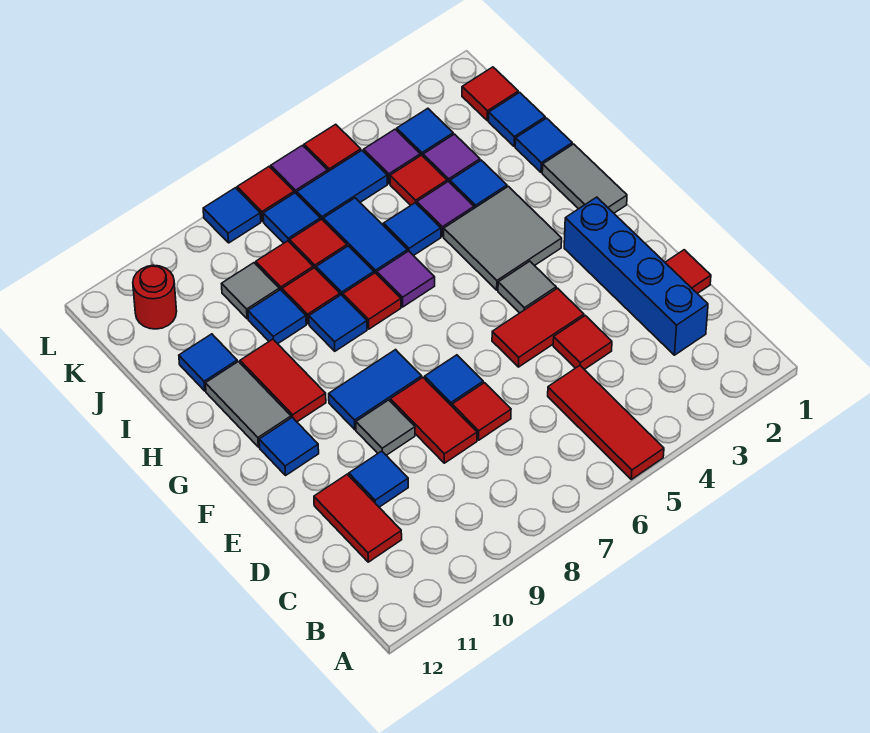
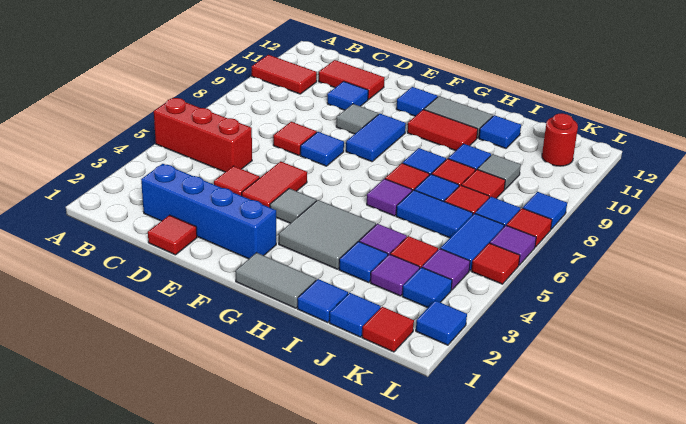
red tile A5:C5 level 1 -> red brick A5:C5 level 1
red tile D8:E8 level 1 -> red tile A10:B10 level 1
blue tile I5 level 1 -> blue tile L2 level 1

